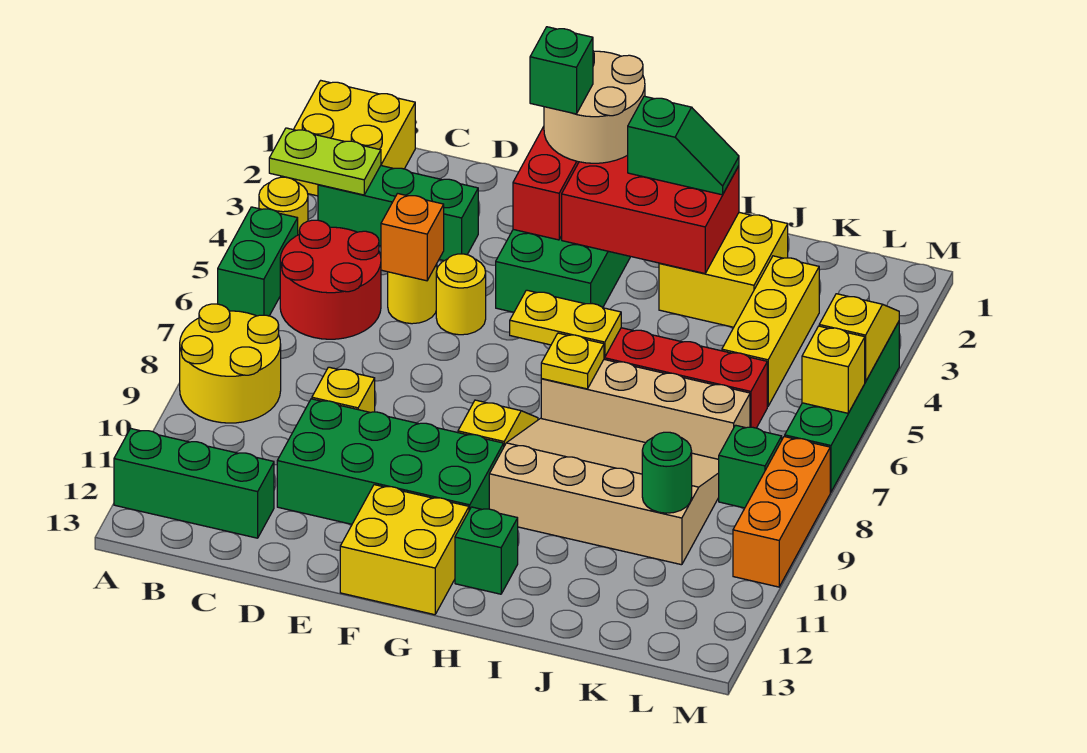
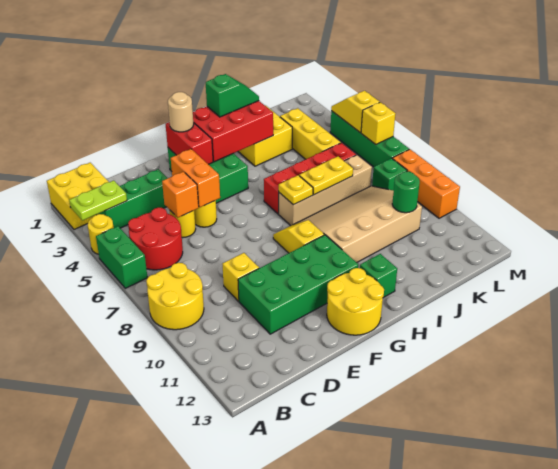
green brick A12:C12 level 1 -> none
none -> orange brick E4:E5 level 2
tan round brick F1:G2 level 3 -> tan round brick F2 level 3
green brick F2 level 4 -> none
yellow brick F12:G13 level 1 -> yellow round brick F12:G13 level 1
yellow plate G6:H6 level 2 -> yellow plate I7:J7 level 2

